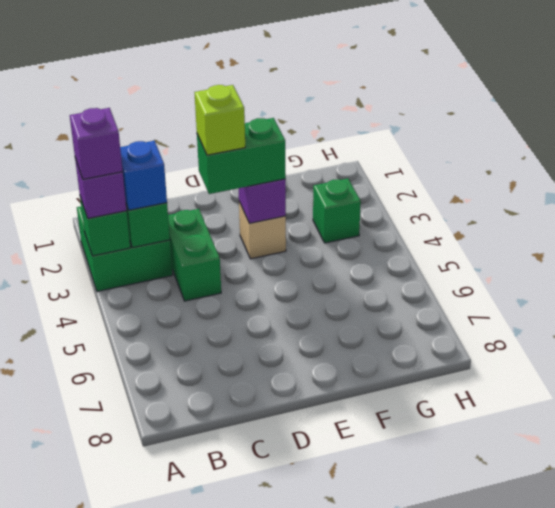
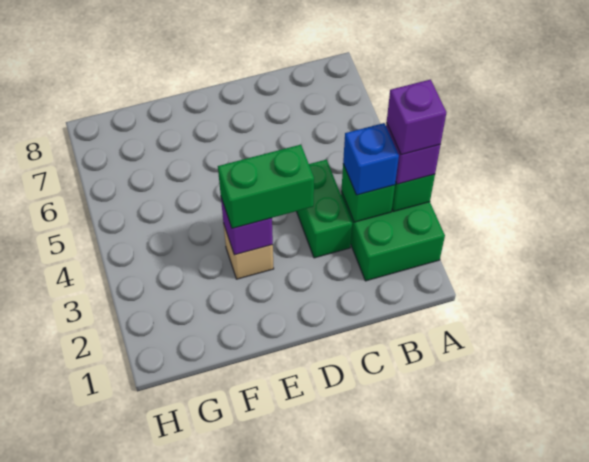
lime brick D3 level 4 -> none
green brick G3 level 1 -> none

